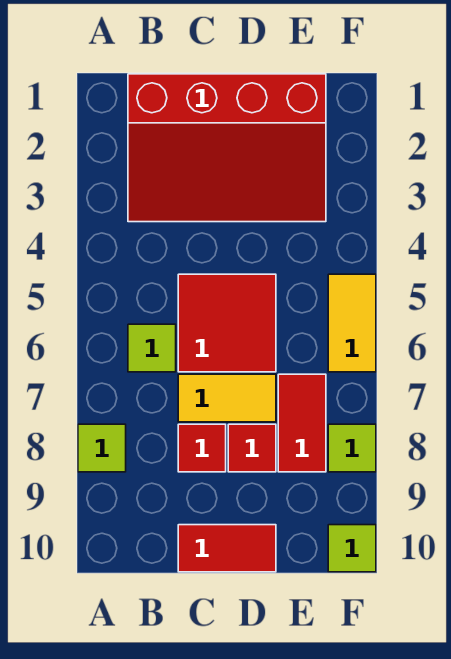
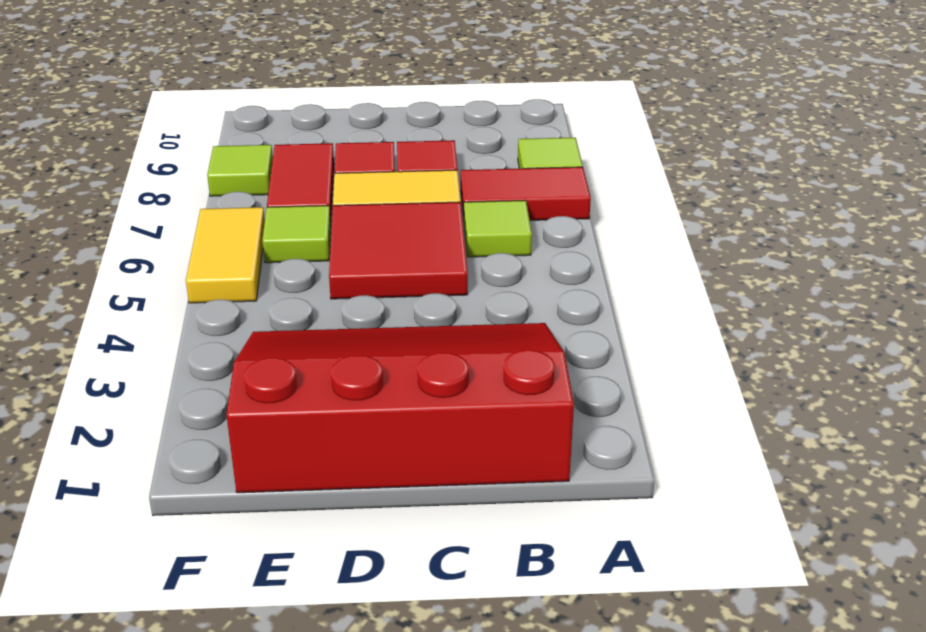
red tile C10:D10 level 1 -> red tile A7:B7 level 1
lime tile F10 level 1 -> lime tile E6 level 1

